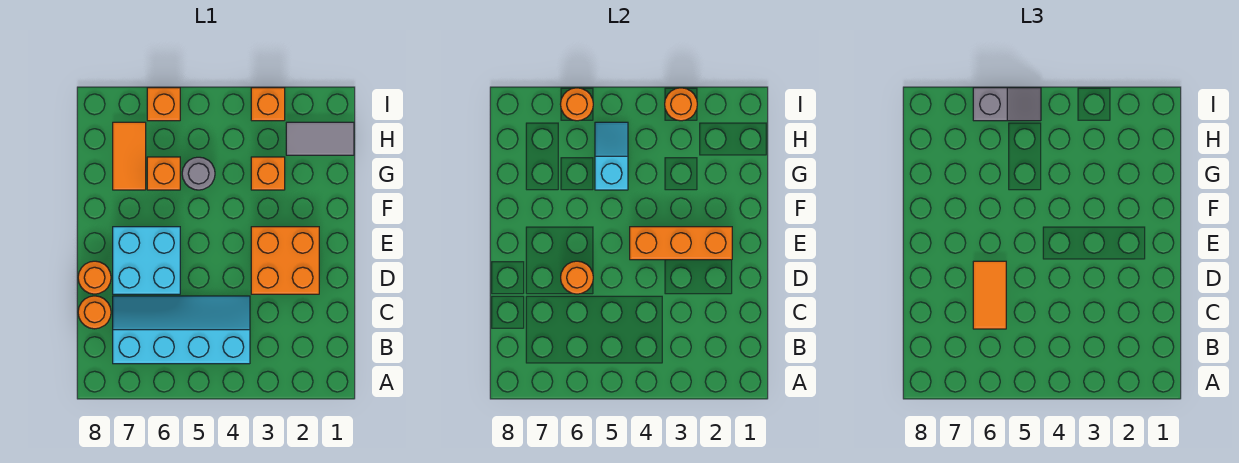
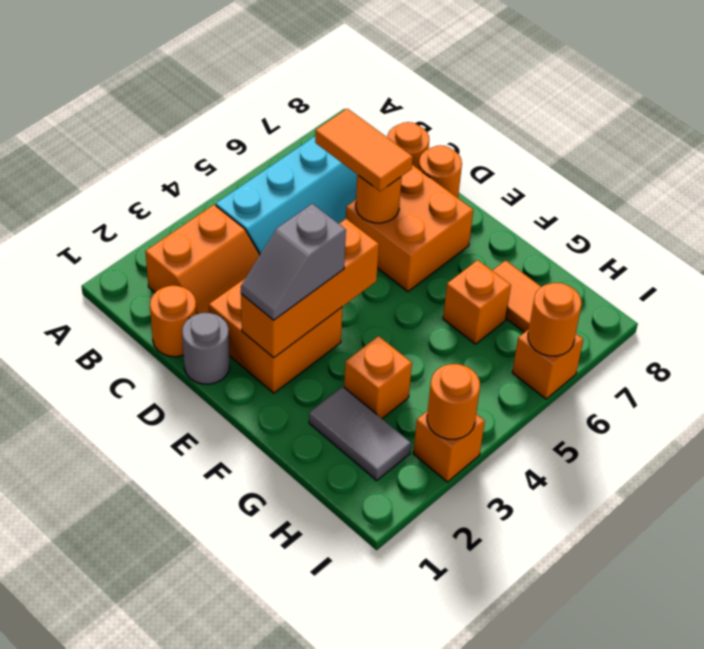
none -> orange slope B2:C3 level 1 top B
none -> orange round brick C1 level 1
cyan brick D6:E7 level 1 -> orange brick D6:E7 level 1
grey round brick G5 level 1 -> grey round brick D1 level 1
cyan slope G5:H5 level 2 top G -> none
grey tile H1:H2 level 1 -> grey tile G2:H2 level 1
grey slope I5:I6 level 3 top 6 -> grey slope E2:E3 level 3 top 3

